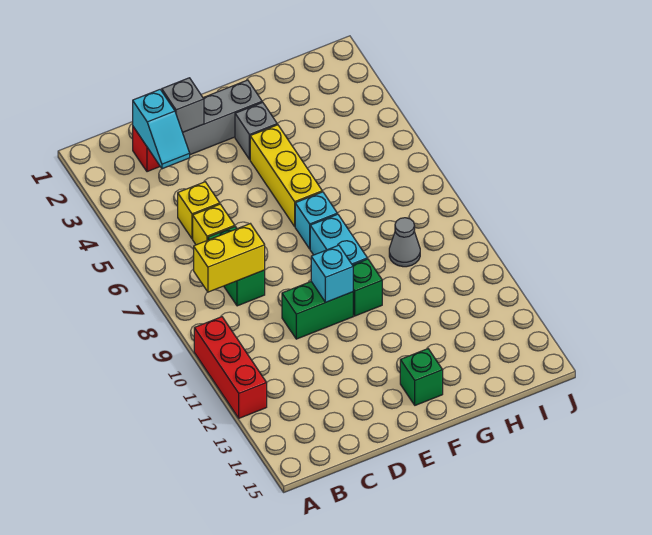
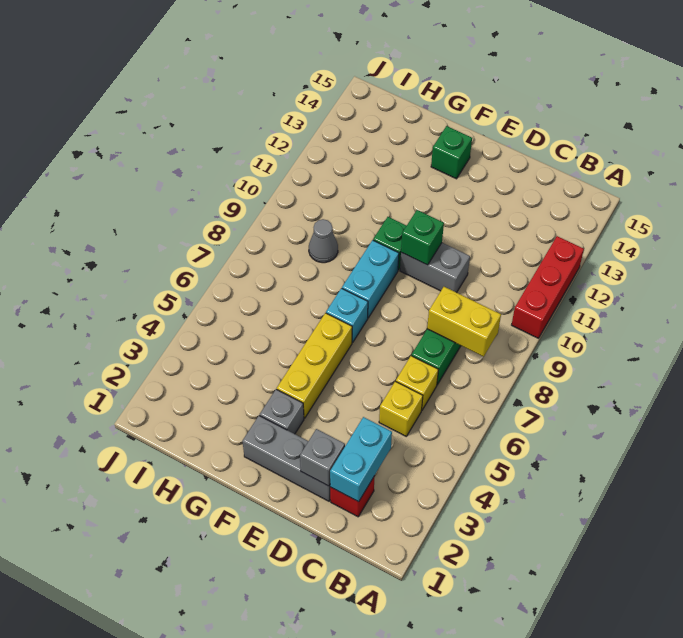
cyan slope C2:C3 level 2 top 2 -> cyan brick C2:C3 level 2
green brick D10:E10 level 1 -> grey brick D10:E10 level 1
cyan brick E10 level 2 -> green brick E10 level 2

